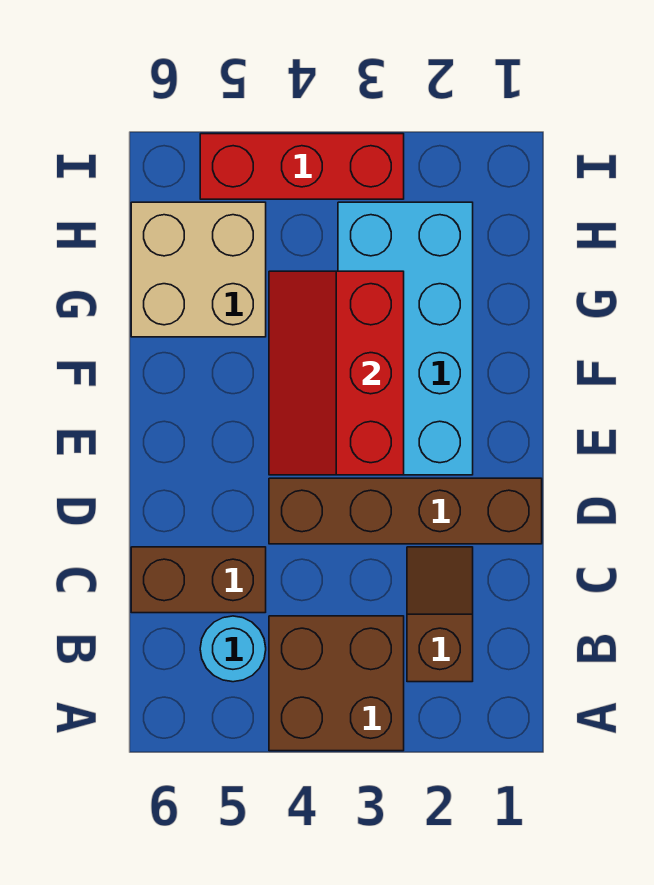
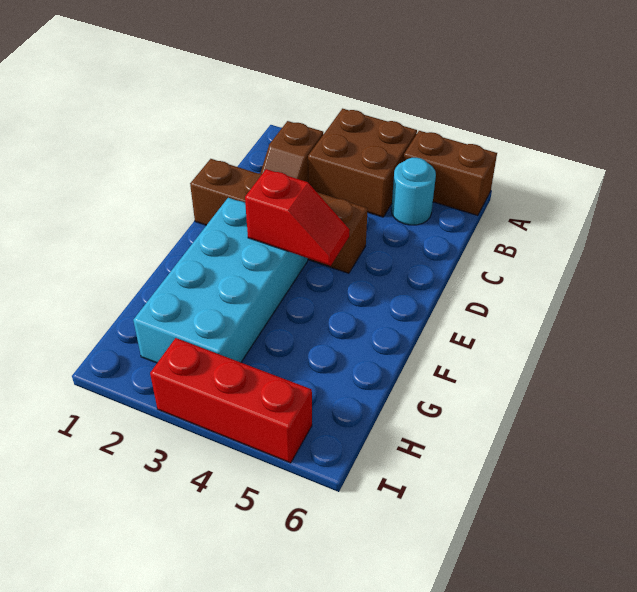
brown brick C5:C6 level 1 -> brown brick A5:A6 level 1
red slope E3:G4 level 2 top 3 -> red slope E3:E4 level 2 top 3
tan brick G5:H6 level 1 -> none

